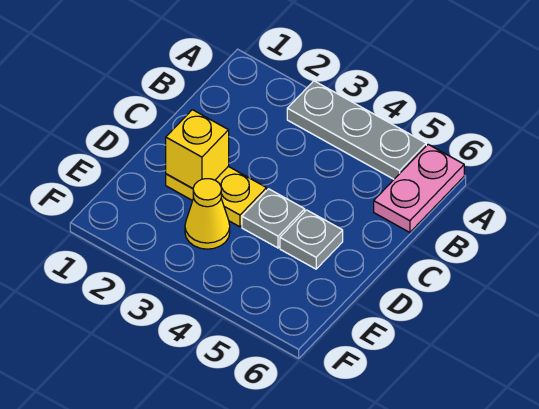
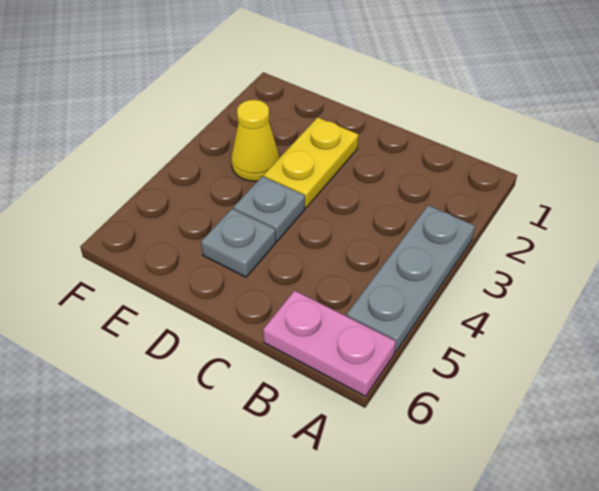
yellow brick D2 level 2 -> none

